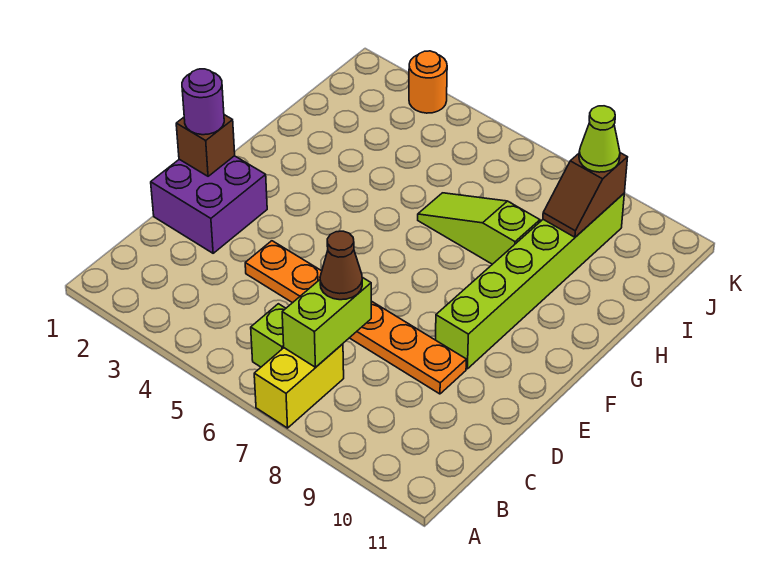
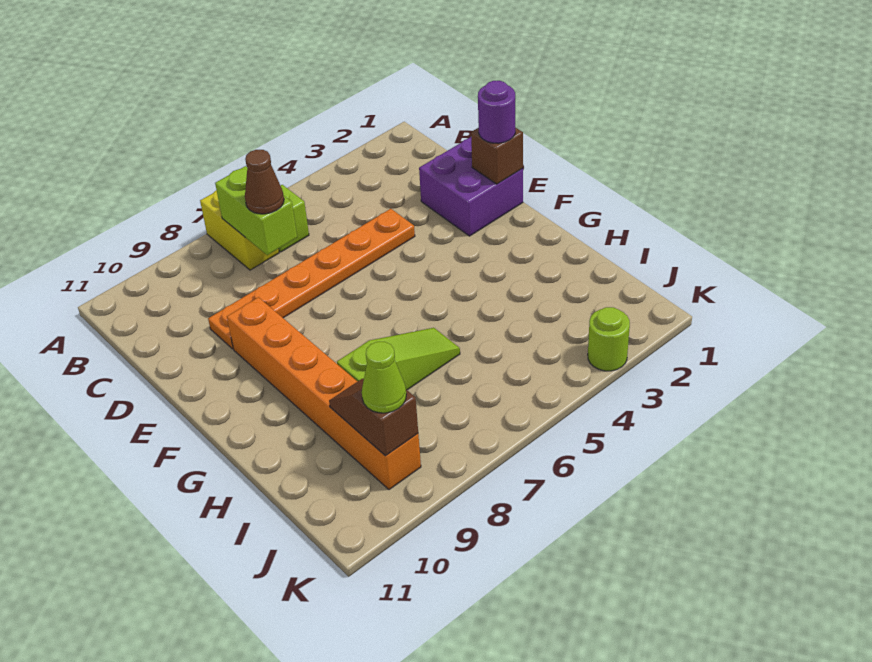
lime brick E9:J9 level 1 -> orange brick E9:J9 level 1
orange round brick K3 level 1 -> lime round brick K3 level 1

